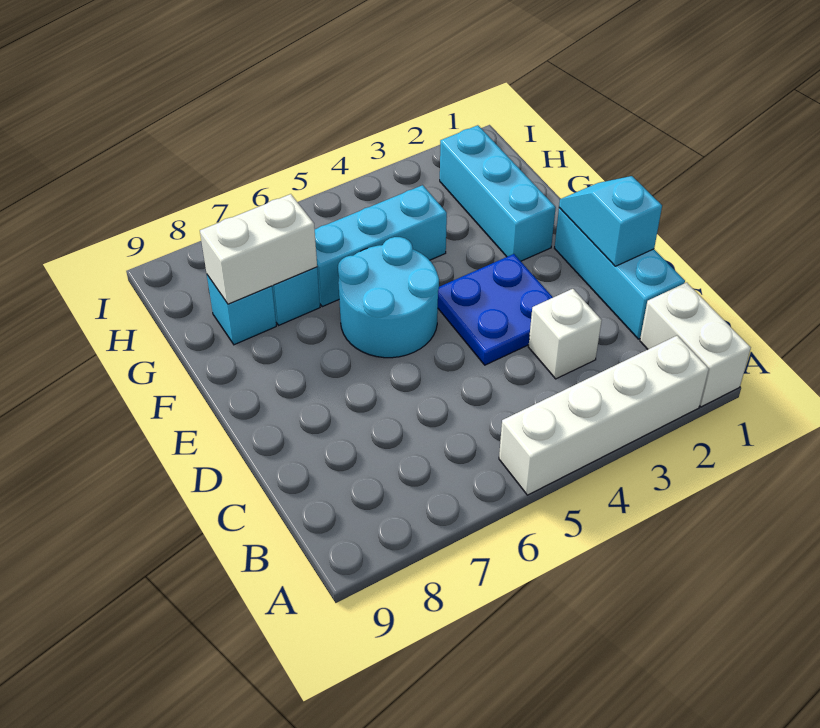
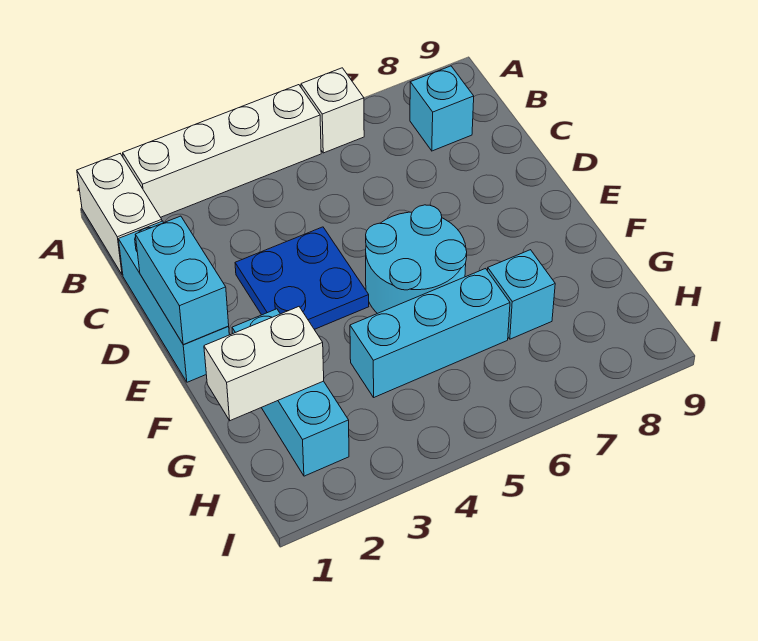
white brick C3 level 1 -> white brick A6 level 1
cyan slope D1:E1 level 2 top D -> cyan brick D1:E1 level 2
white brick G7:G8 level 2 -> white brick G1:G2 level 2
cyan brick G8 level 1 -> cyan brick B8 level 1

